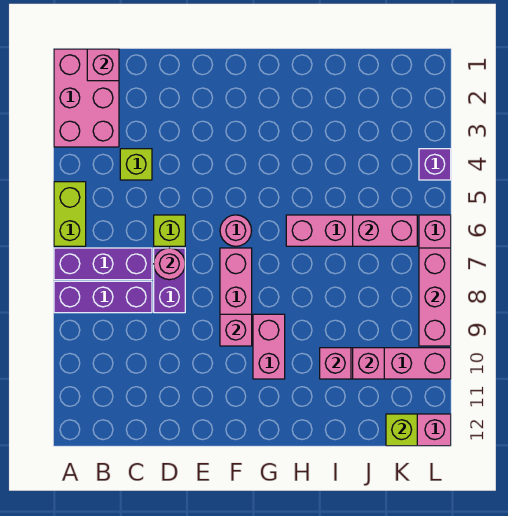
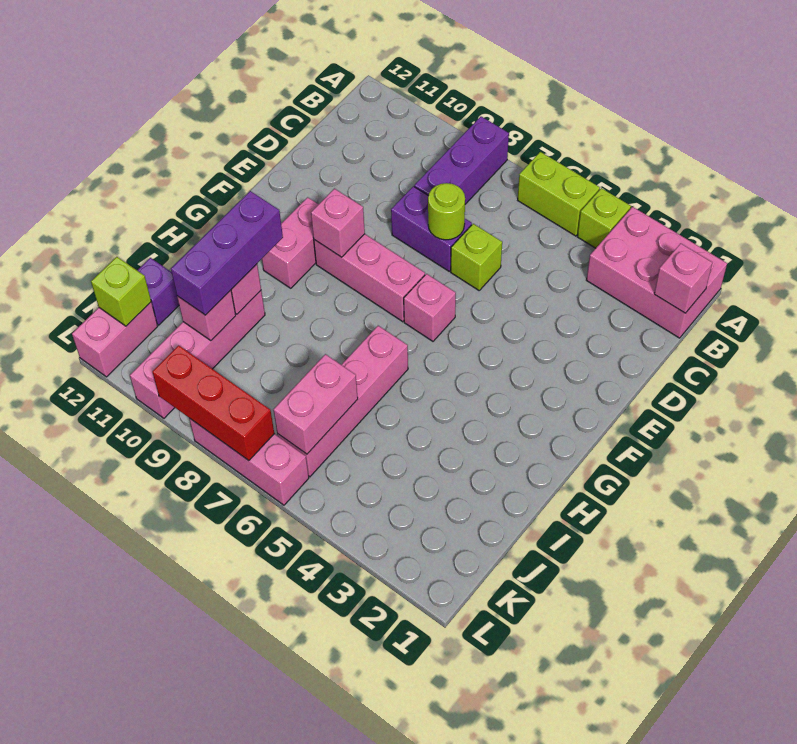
purple brick A7:C7 level 1 -> purple brick H10:J10 level 3
lime brick C4 level 1 -> lime brick A4 level 1
pink round brick D7 level 2 -> lime round brick D7 level 2
pink round brick F6 level 1 -> pink brick F6 level 1
pink brick G9:G10 level 1 -> pink brick F10:G10 level 1
purple brick L4 level 1 -> purple brick J12 level 1
pink brick L7:L9 level 2 -> red brick L7:L9 level 2

